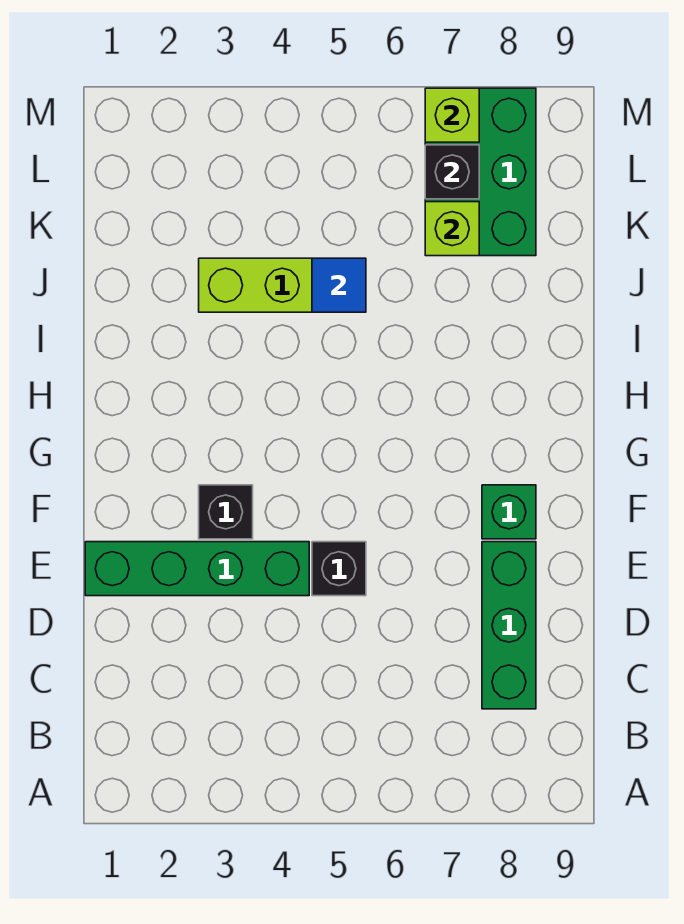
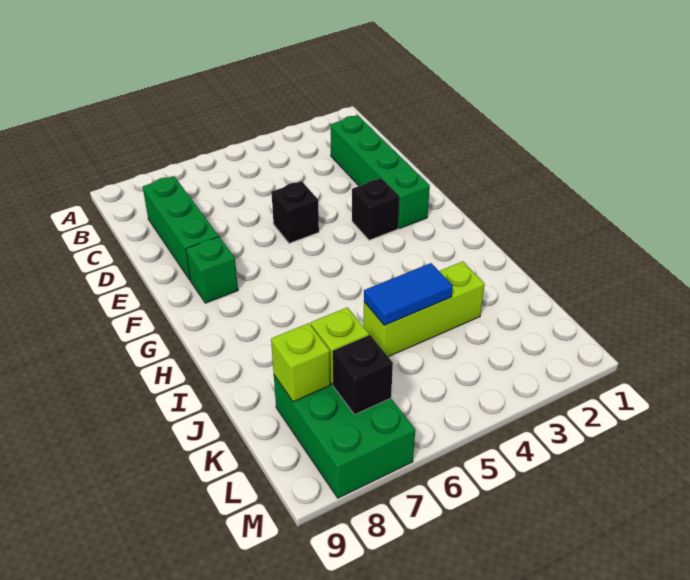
green brick E1:E4 level 1 -> green brick C2:F2 level 1
blue tile J5 level 2 -> blue tile J4:J5 level 2
lime brick M7 level 2 -> lime brick K8 level 2

